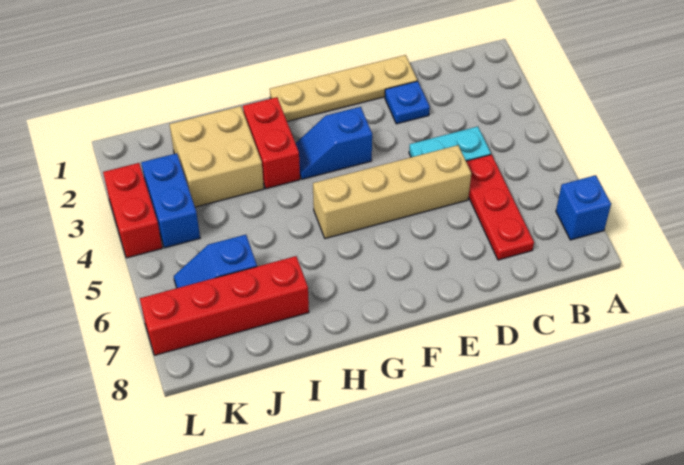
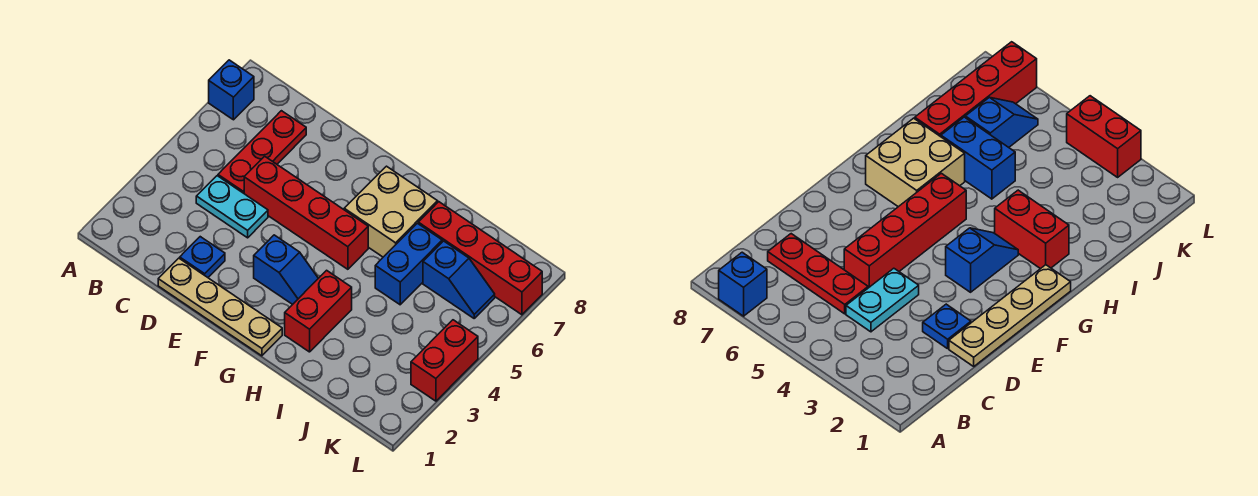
tan brick D5:G5 level 1 -> red brick D5:G5 level 1
tan brick I2:J3 level 1 -> tan brick G6:H7 level 1
blue brick K3:K4 level 1 -> blue brick I5:I6 level 1

